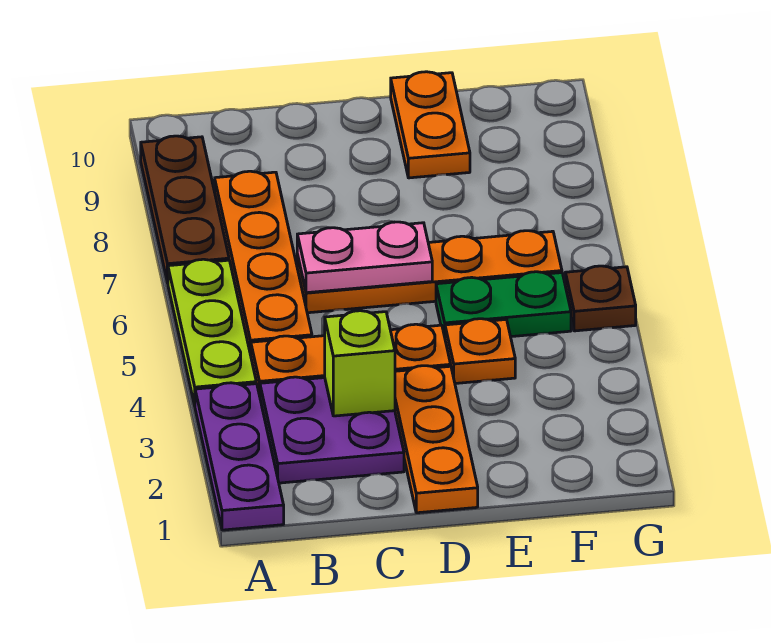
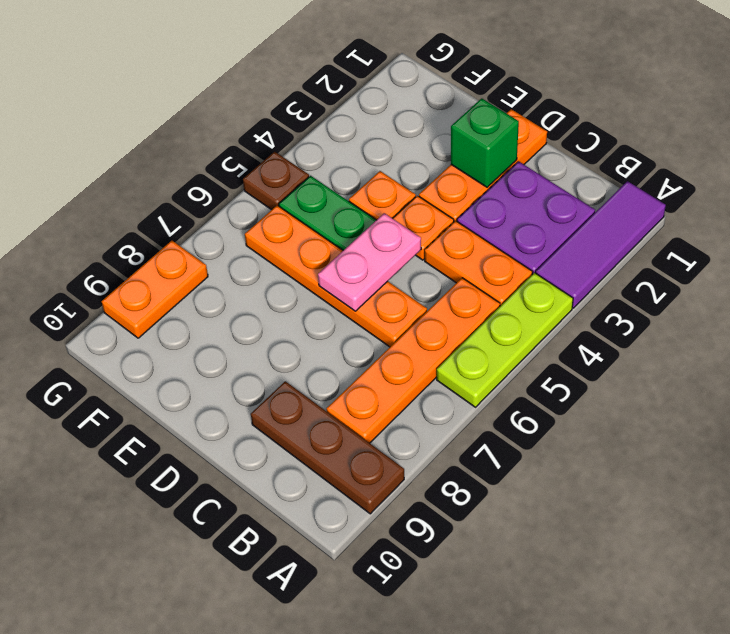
purple plate A1:A3 level 1 -> purple tile A1:A3 level 1
brown plate A7:A9 level 1 -> brown plate A9:C9 level 1
lime brick C3 level 2 -> none
pink plate C6:D6 level 2 -> pink plate D5:D6 level 2
none -> green brick D2 level 2
orange plate E9:E10 level 1 -> orange plate G8:G9 level 1

